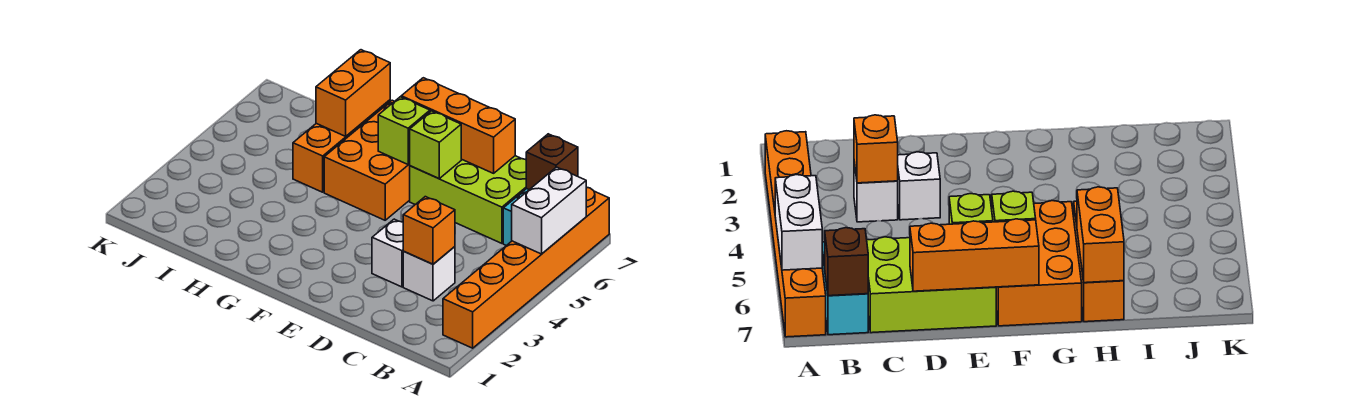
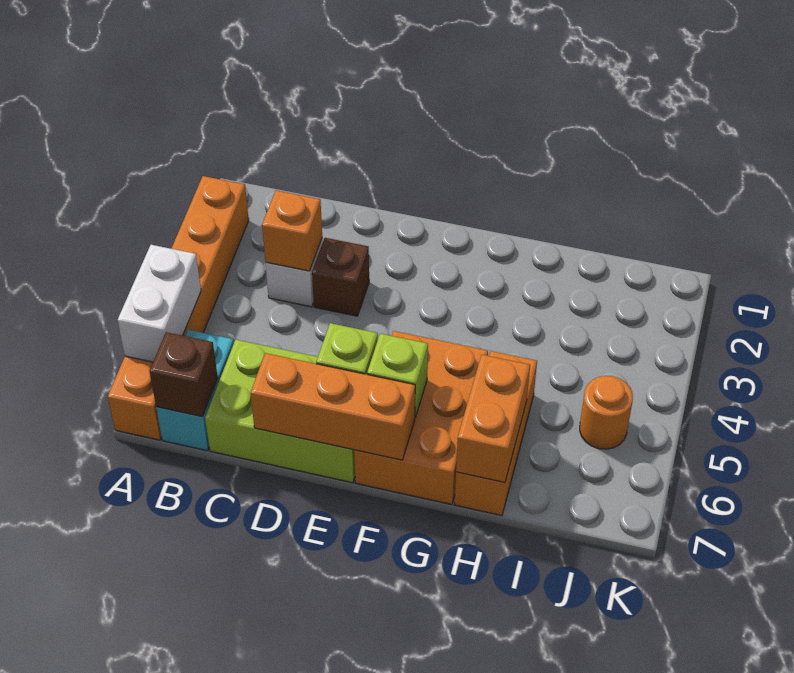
white brick D3 level 1 -> brown brick D3 level 1
none -> orange round brick J5 level 1

